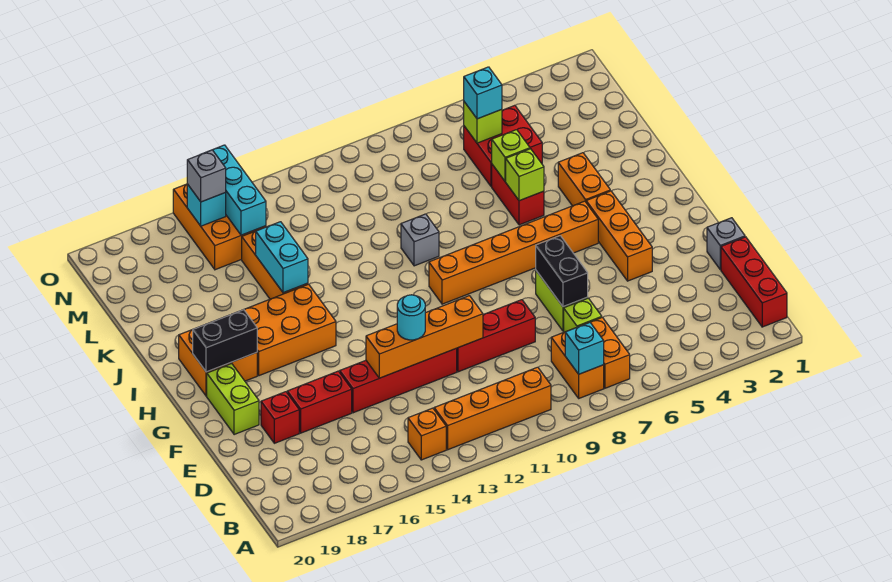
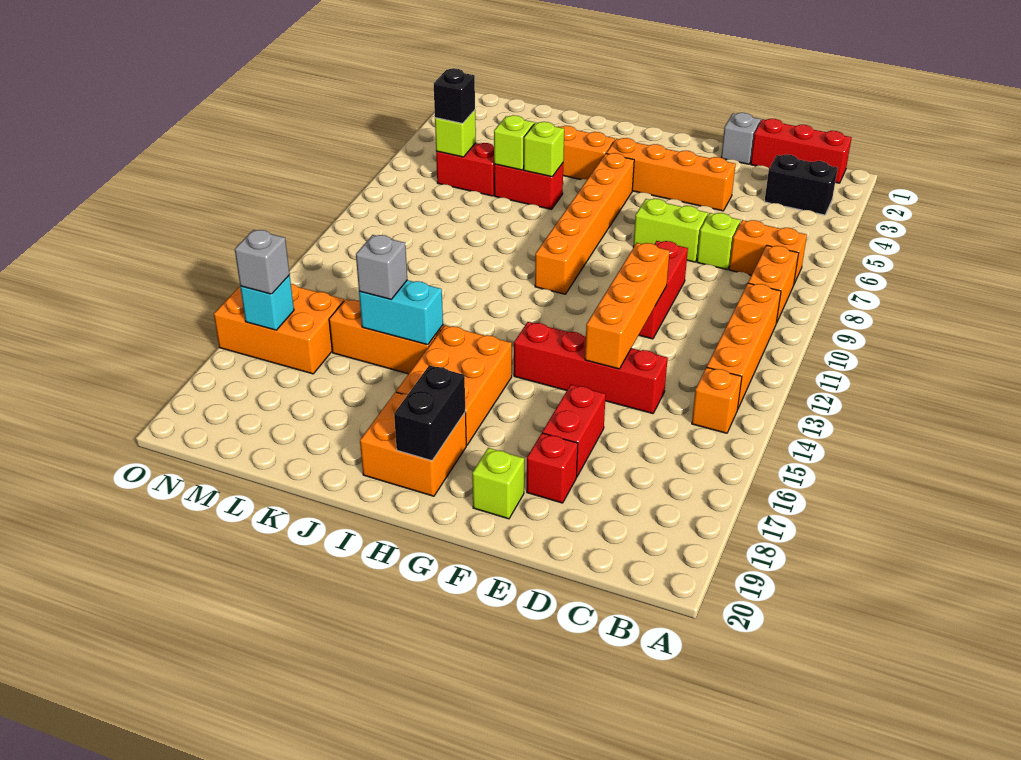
orange brick B8:C8 level 1 -> orange brick B8:B9 level 1
cyan brick B8 level 2 -> none
black brick E7:F7 level 2 -> black brick B3:C3 level 1
red brick E12:E15 level 1 -> red brick D14:G14 level 1
cyan round brick E13 level 3 -> none
orange brick F4:H4 level 1 -> orange brick E4:H4 level 1
lime brick F19:G19 level 1 -> lime brick F19 level 1
grey brick J10 level 1 -> grey brick K15 level 3
red brick L5:M6 level 1 -> red brick L6:M6 level 1
cyan brick M6 level 3 -> black brick M6 level 3
cyan brick M15:O15 level 2 -> none

